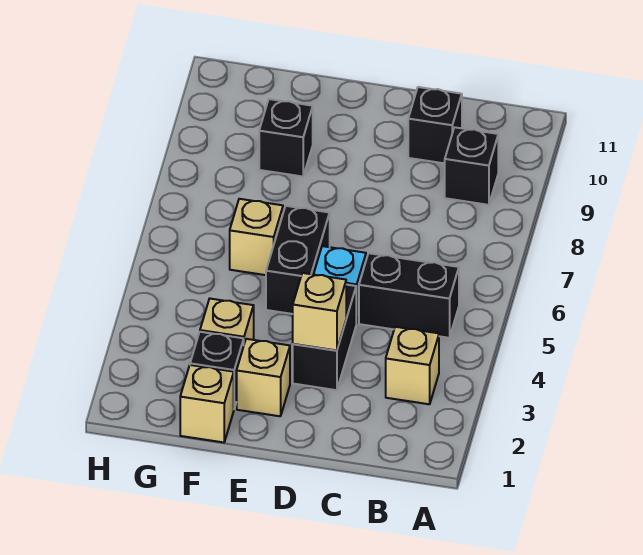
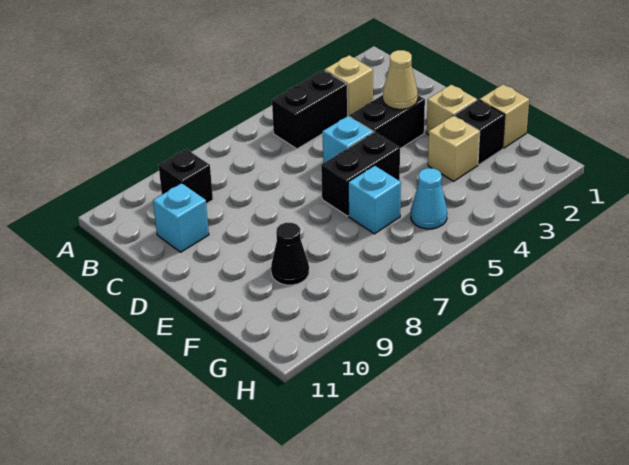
black brick B5:C5 level 1 -> black brick B4:B5 level 1
black brick C10 level 1 -> cyan brick C10 level 1
tan brick D3 level 2 -> tan cone D3 level 2
tan brick F6 level 1 -> cyan brick F6 level 1
black brick F9 level 1 -> black cone F9 level 1
none -> cyan cone G5 level 1

